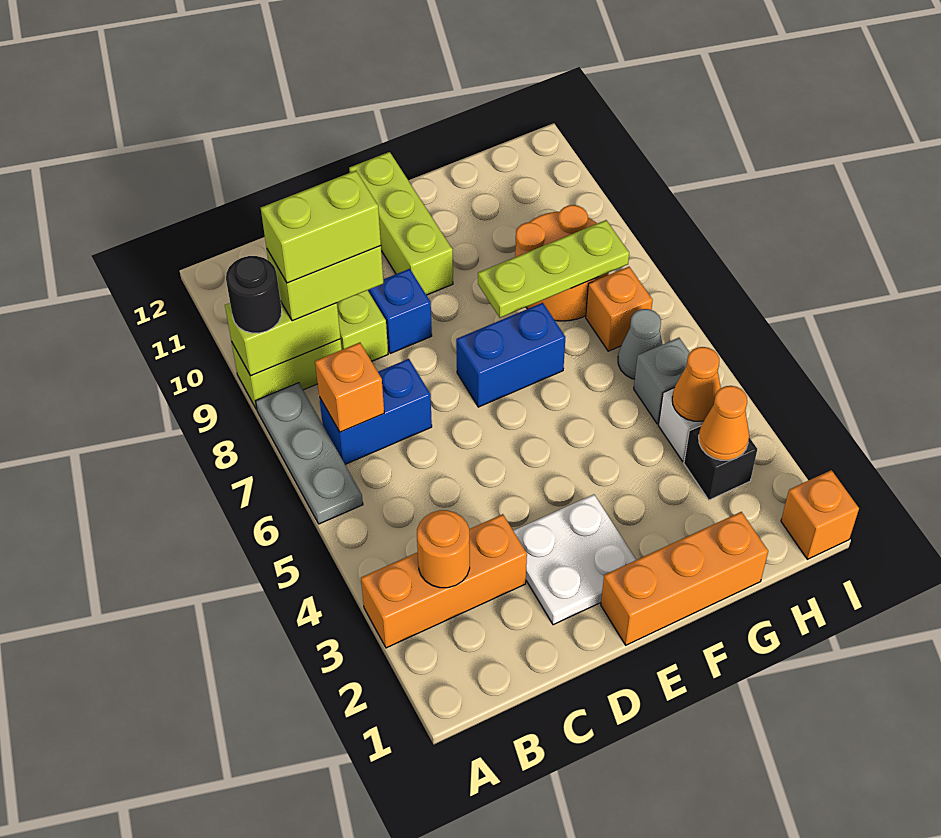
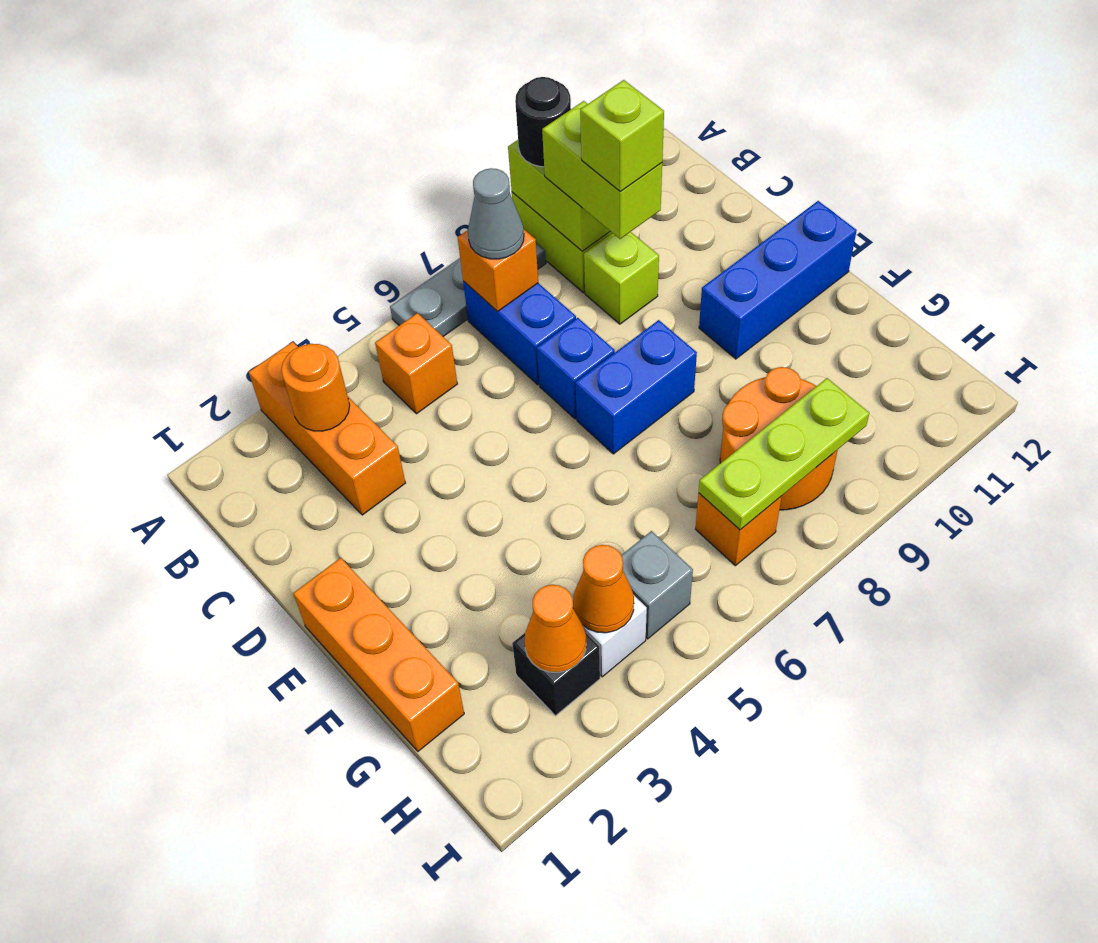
lime brick B9:C9 level 4 -> lime brick C9 level 4
white plate D2:E3 level 1 -> none
blue brick D9 level 1 -> blue brick D7 level 1
blue brick E7:F7 level 1 -> blue brick E7:E8 level 1
lime brick E10:E12 level 1 -> blue brick E10:E12 level 1
lime plate F8:H8 level 2 -> lime plate H7:H9 level 2
grey cone H6 level 1 -> grey cone B7 level 3
orange brick I1 level 1 -> orange brick B5 level 1

